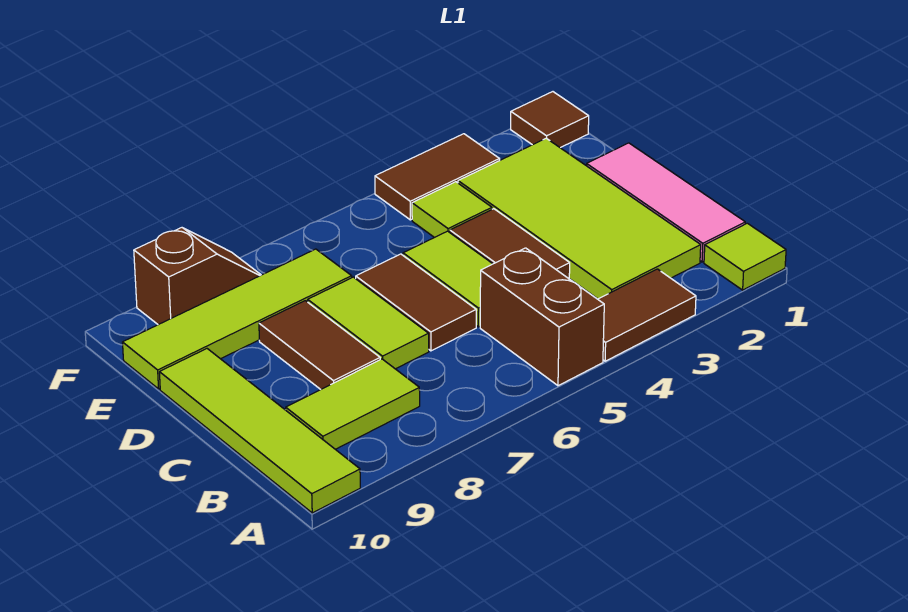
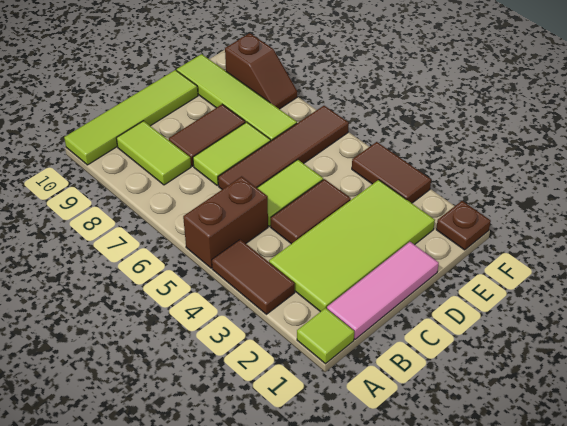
brown tile C6:D6 level 1 -> brown tile C6:F6 level 1
lime tile E4 level 1 -> none
brown tile F1 level 1 -> brown plate F1 level 1

